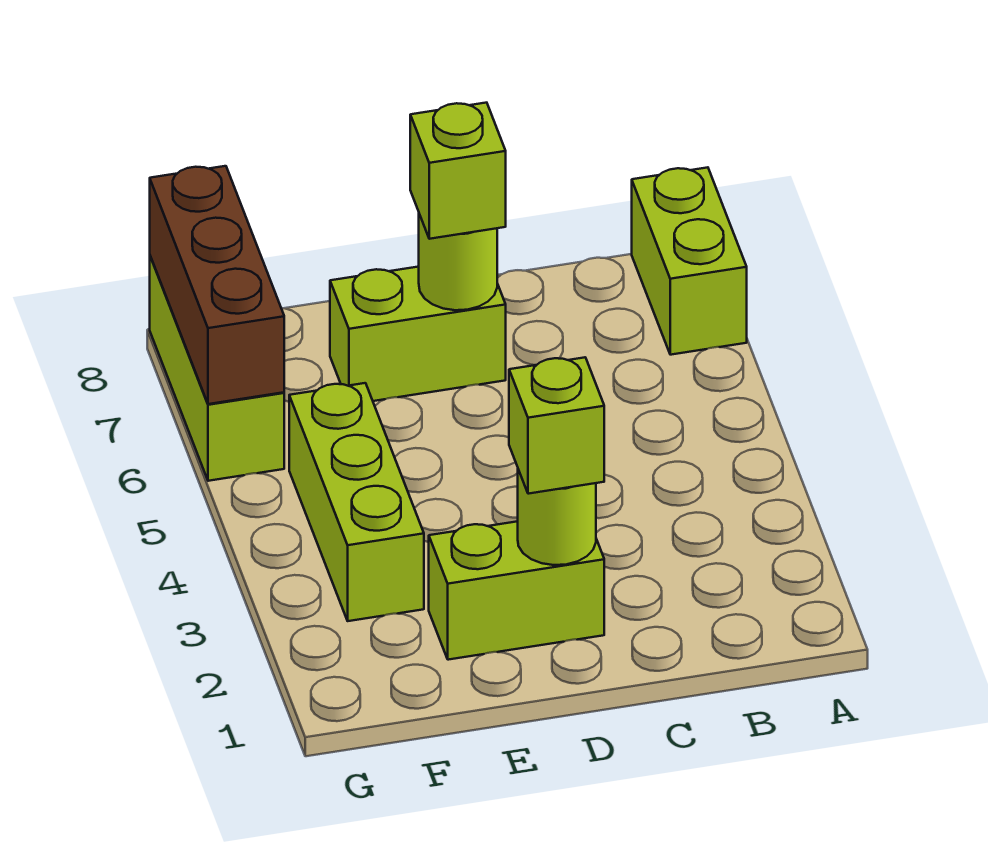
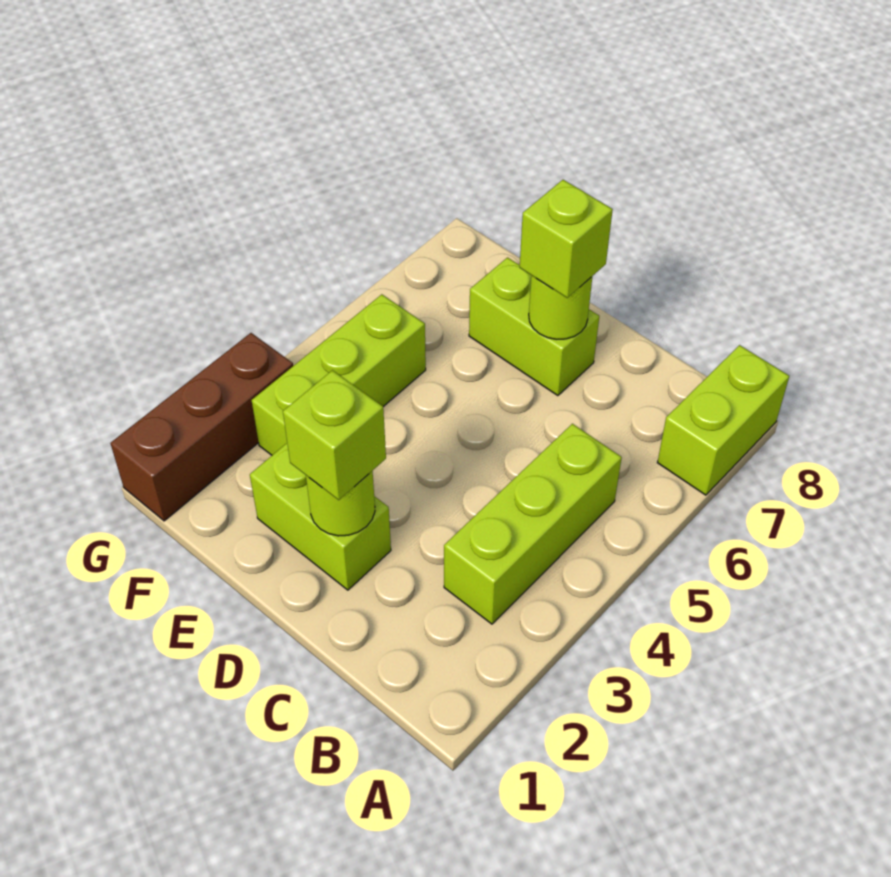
lime brick G6:G8 level 1 -> lime brick B3:B5 level 1
brown brick G6:G8 level 2 -> brown brick G1:G3 level 1

